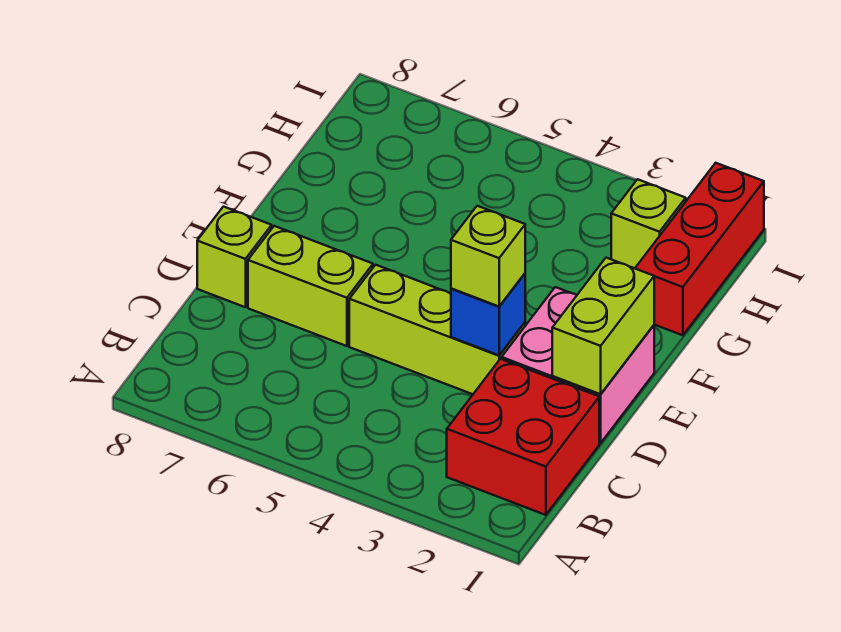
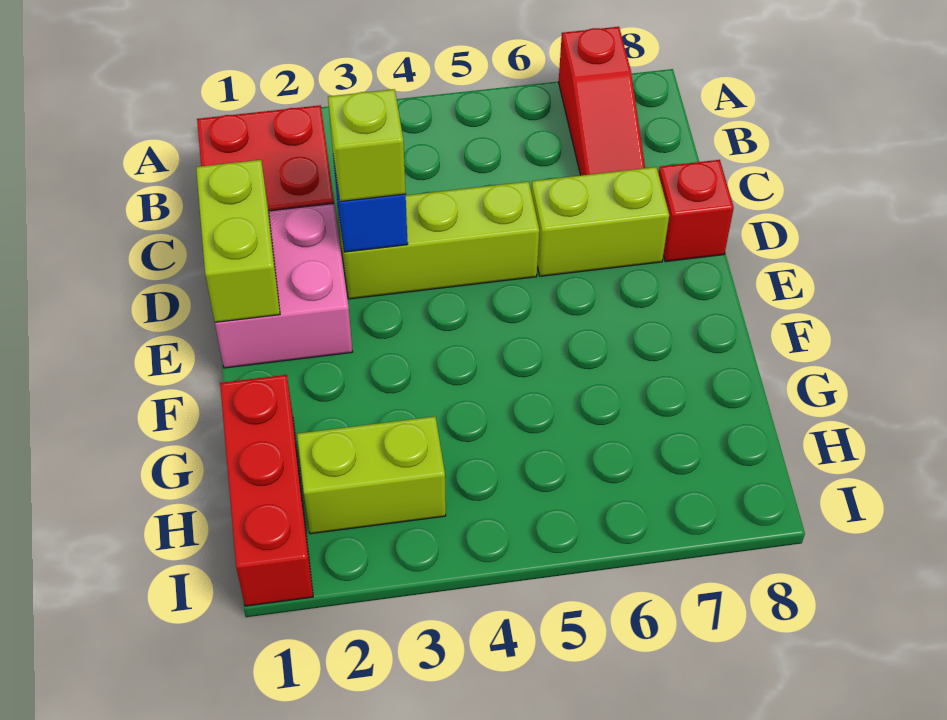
none -> red slope A7:C7 level 1 top A
lime brick D8 level 1 -> red brick D8 level 1
lime brick H2 level 1 -> lime brick H2:H3 level 1

